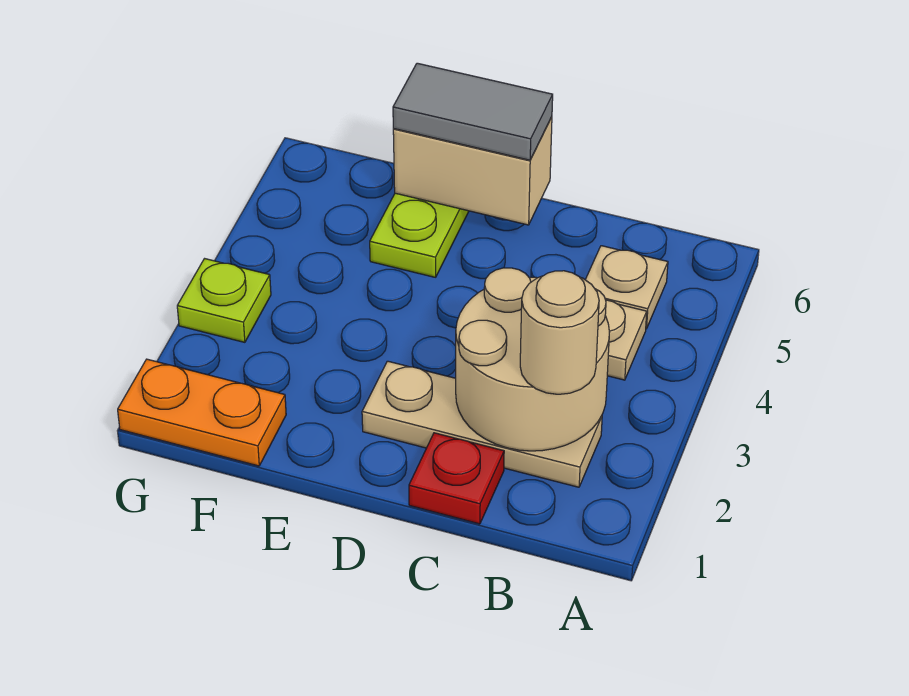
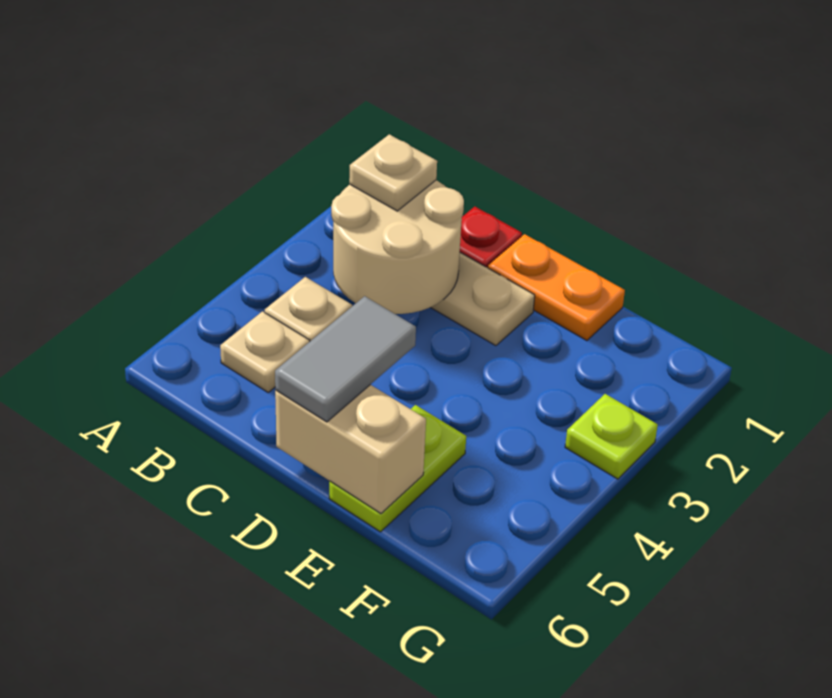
tan round brick B2 level 3 -> tan plate B2 level 3
grey tile D6:E6 level 3 -> grey tile D5:D6 level 3
orange plate F1:G1 level 1 -> orange plate D1:E1 level 1

